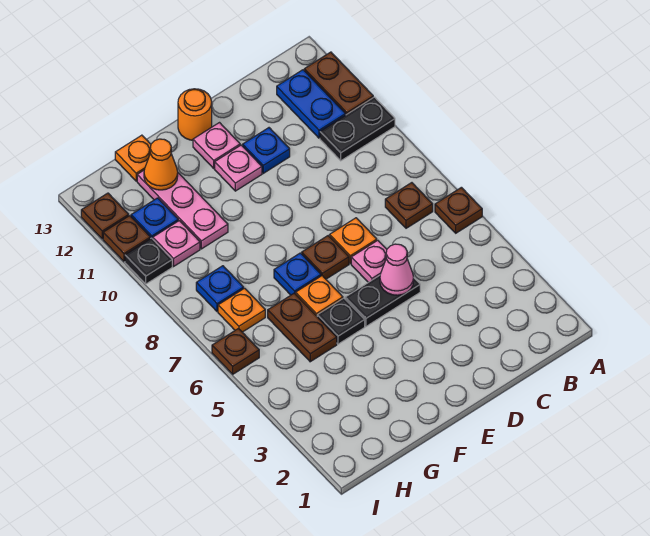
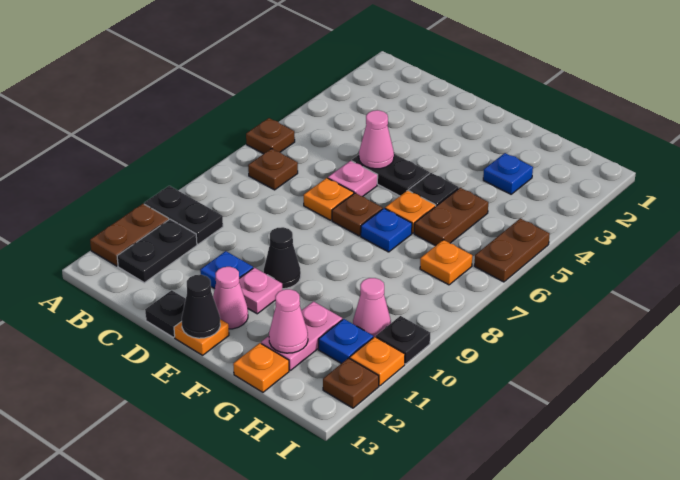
blue plate B11:B12 level 1 -> black plate B11:B12 level 1
none -> black plate D13 level 1
none -> black cone E10 level 1
pink plate E12 level 1 -> pink cone E12 level 1
orange round brick E13 level 1 -> orange plate E13 level 1
none -> black cone E13 level 2
pink plate G10:G12 level 1 -> pink plate G11:G12 level 1
orange cone G12 level 2 -> pink cone G12 level 2
blue plate H8 level 1 -> blue plate G3 level 1
pink plate H10 level 1 -> pink cone H10 level 1
brown plate I6 level 1 -> brown plate I5:I6 level 1
brown plate I11 level 1 -> orange plate I11 level 1

